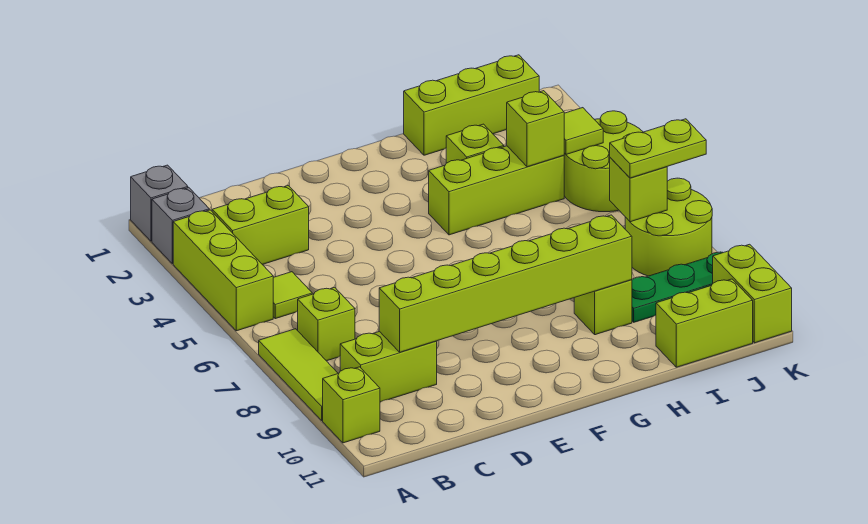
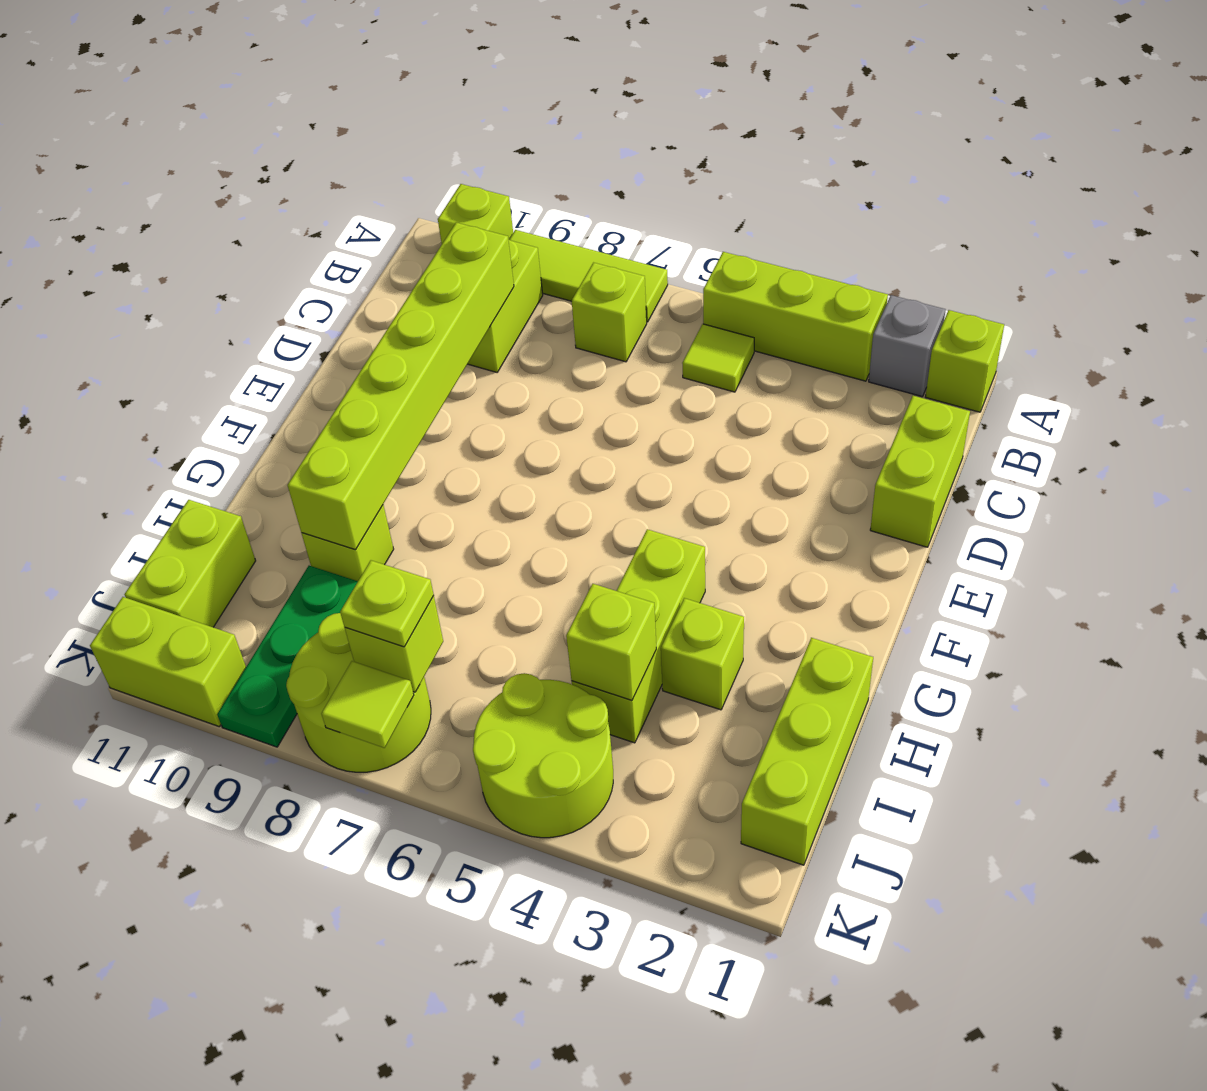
grey brick A1 level 1 -> lime brick A1 level 1
lime brick B3:C3 level 1 -> lime brick C1:D1 level 1
lime tile J4 level 2 -> lime tile K7 level 2
lime plate J7:K7 level 3 -> lime plate J7 level 3

